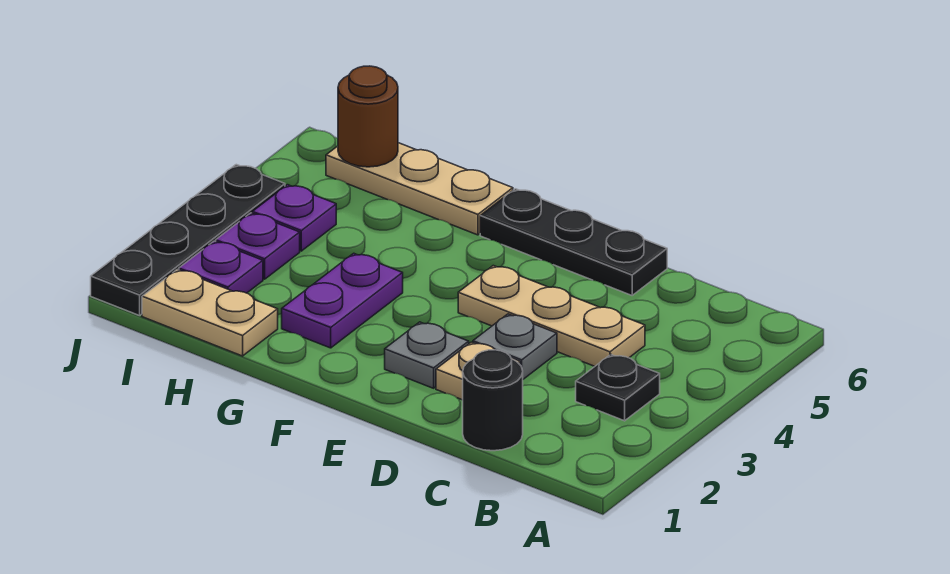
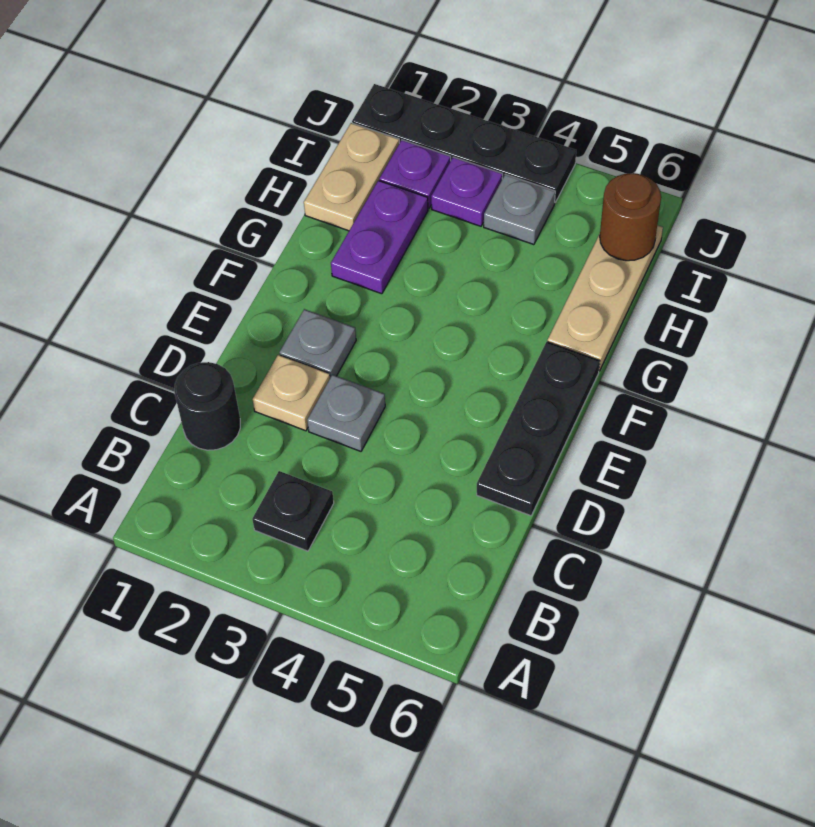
tan plate C4:E4 level 1 -> none
purple plate G2:G3 level 1 -> purple plate G2:H2 level 1
purple plate I4 level 1 -> grey plate I4 level 1

